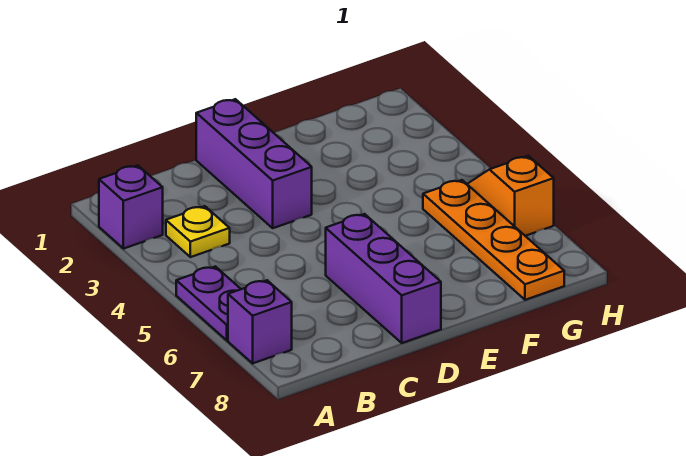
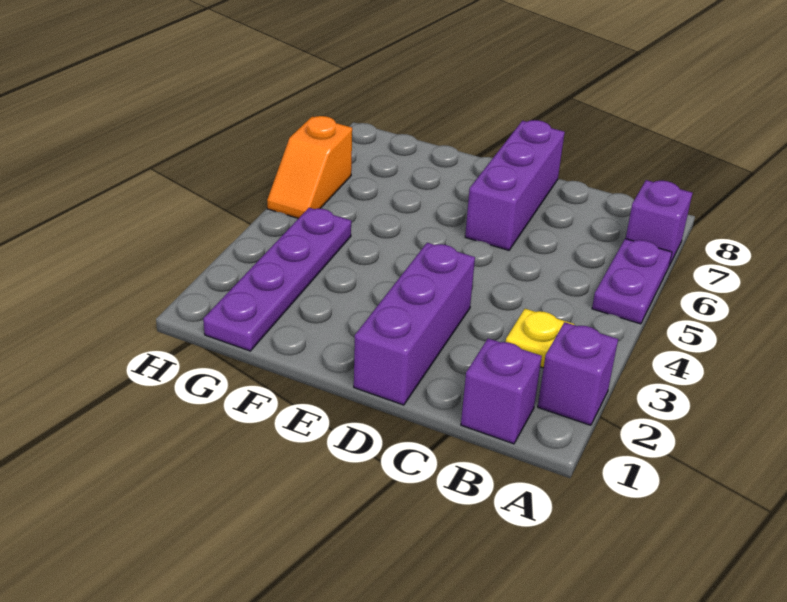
none -> purple brick B1 level 1
none -> purple plate G1:G4 level 1
orange plate G5:G8 level 1 -> none

